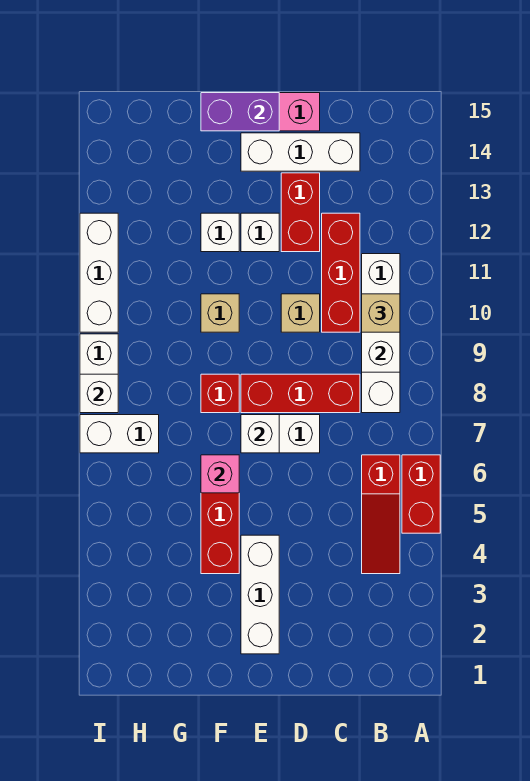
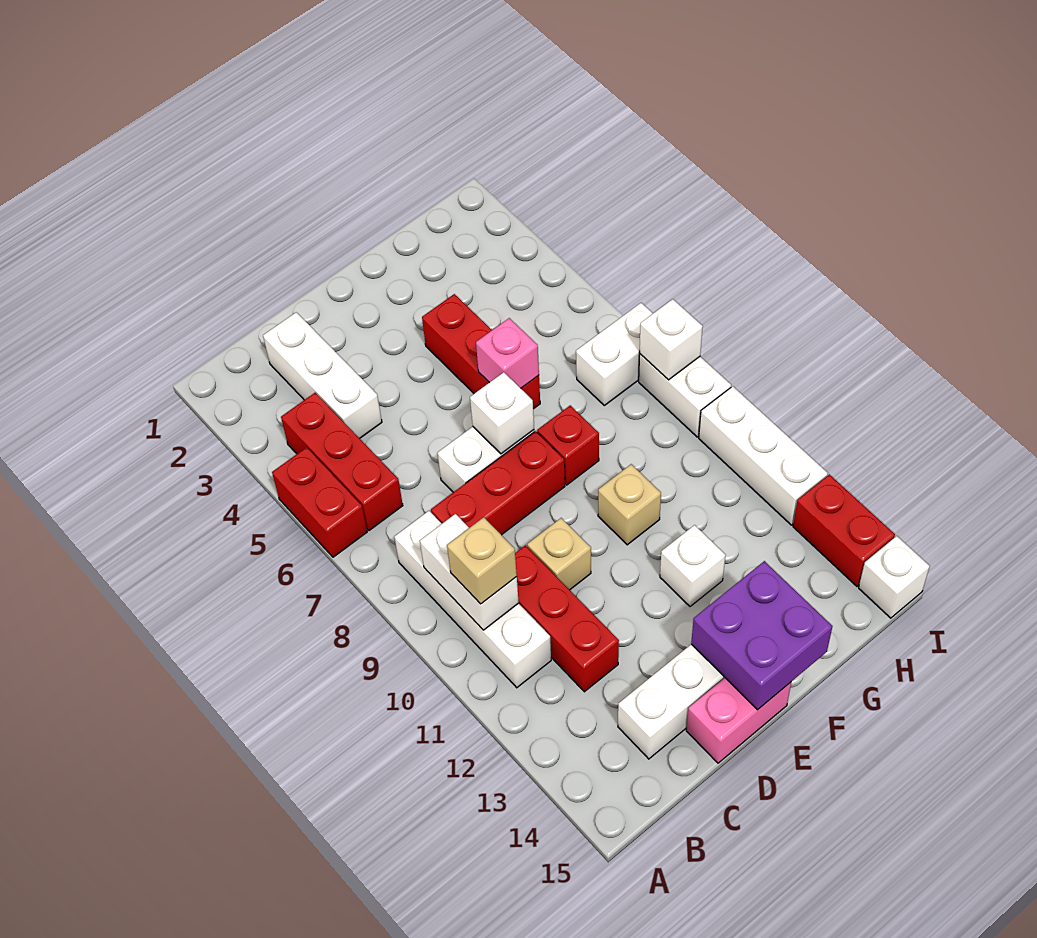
red slope B4:B6 level 1 top 6 -> red brick B4:B6 level 1
red brick D12:D13 level 1 -> red brick I13:I14 level 1
white brick E2:E4 level 1 -> white brick C2:C4 level 1
white brick E12 level 1 -> white brick I15 level 1
purple brick E15:F15 level 2 -> purple brick E14:F15 level 2

